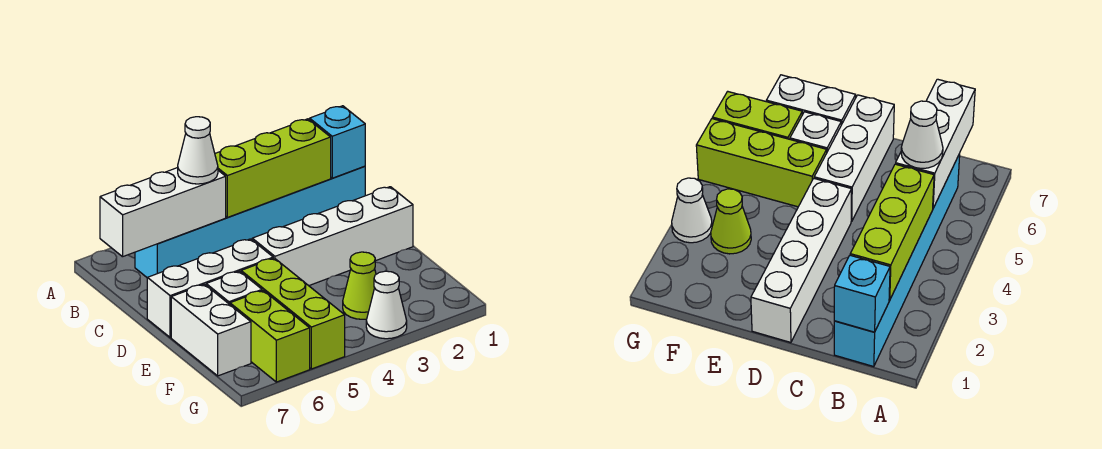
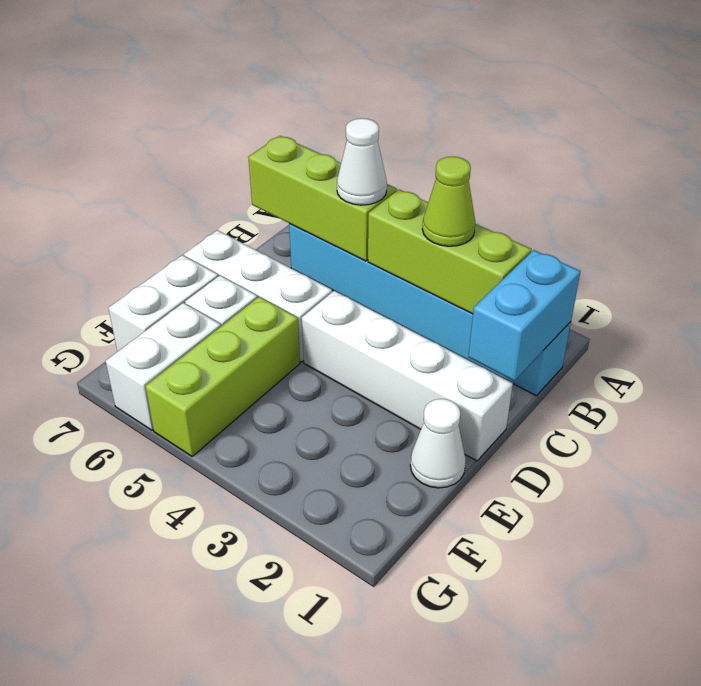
cyan brick B1 level 2 -> cyan brick B1:C1 level 2
white brick B5:B7 level 2 -> lime brick B5:B7 level 2
lime cone F3 level 1 -> lime cone B3 level 3
lime brick F6:G6 level 1 -> white brick F6:G6 level 1
white cone G3 level 1 -> white cone E1 level 1

